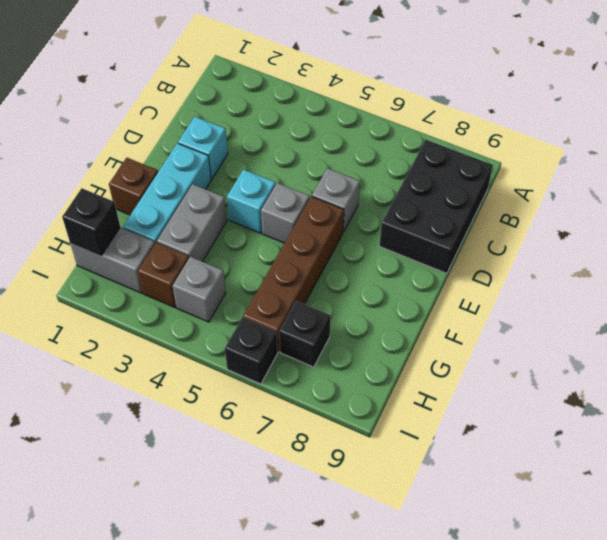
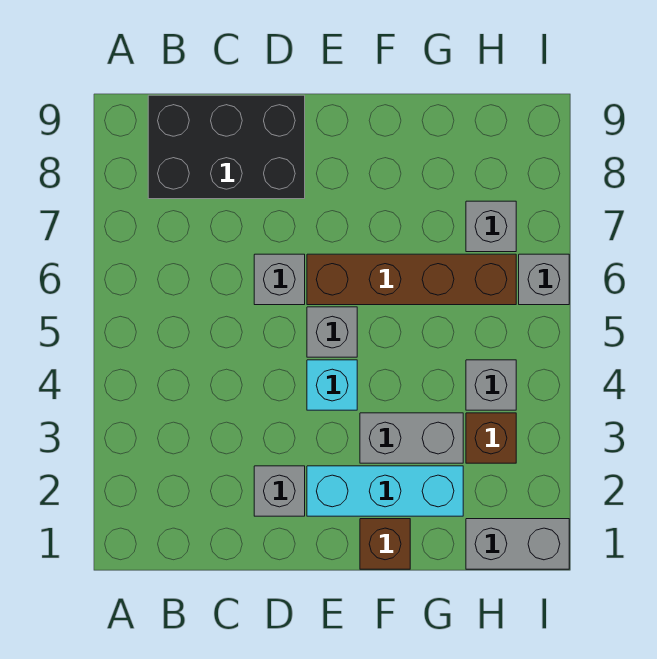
cyan brick D2 level 1 -> grey brick D2 level 1
grey brick H1:H2 level 1 -> grey brick H1:I1 level 1
black brick H1 level 2 -> none
black brick H7 level 1 -> grey brick H7 level 1
black brick I6 level 1 -> grey brick I6 level 1

